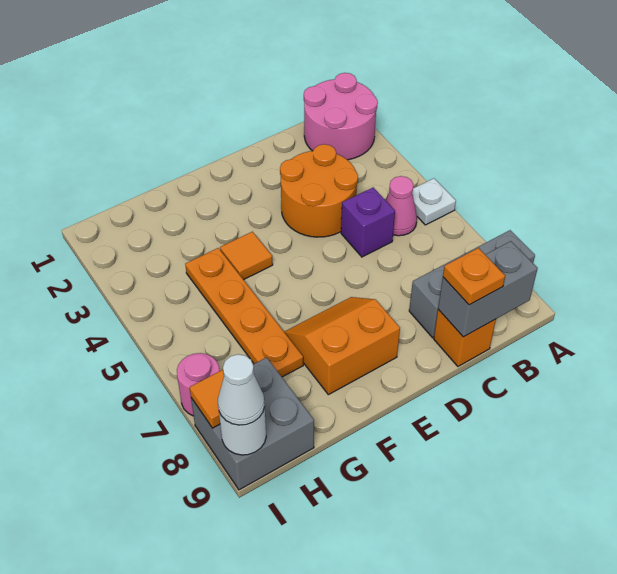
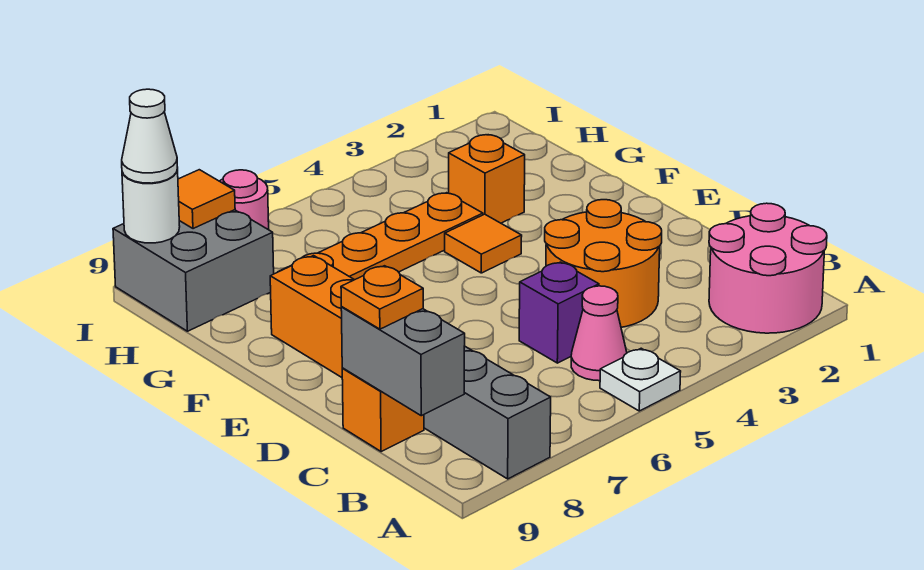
none -> orange brick G3 level 1

